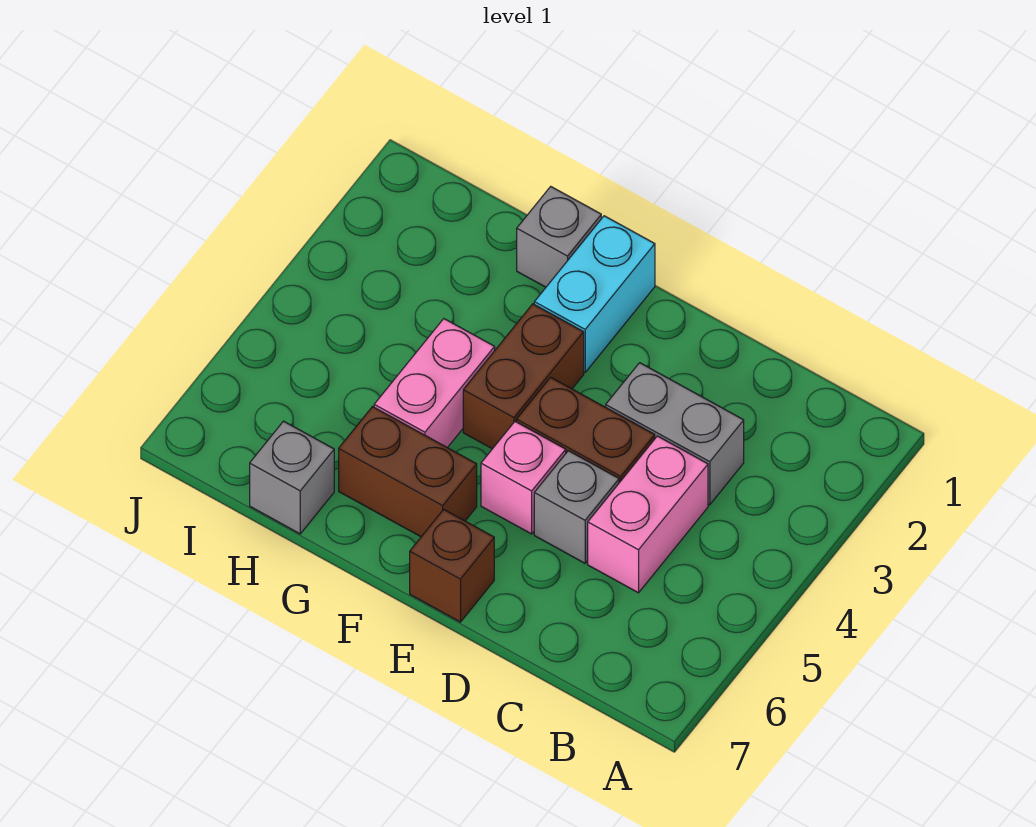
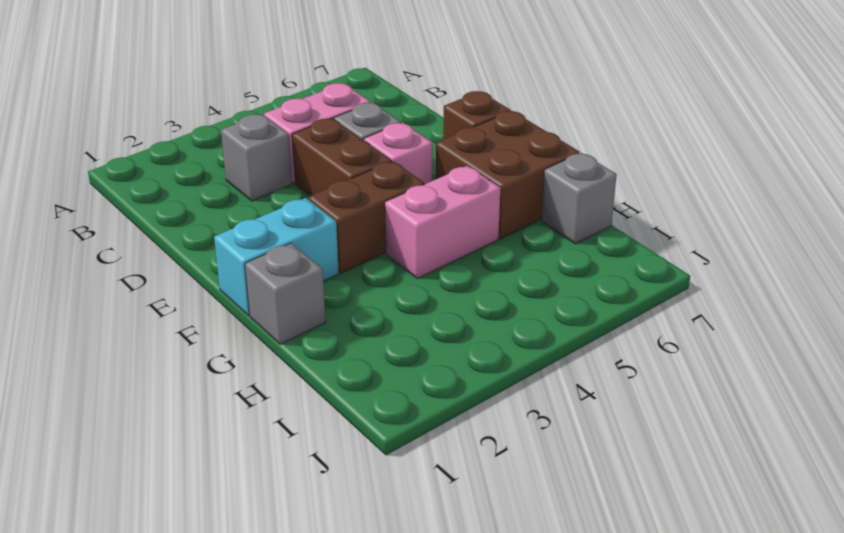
grey brick C3:D3 level 1 -> grey brick C3 level 1
brown brick F6:G6 level 1 -> brown brick F6:G7 level 1

